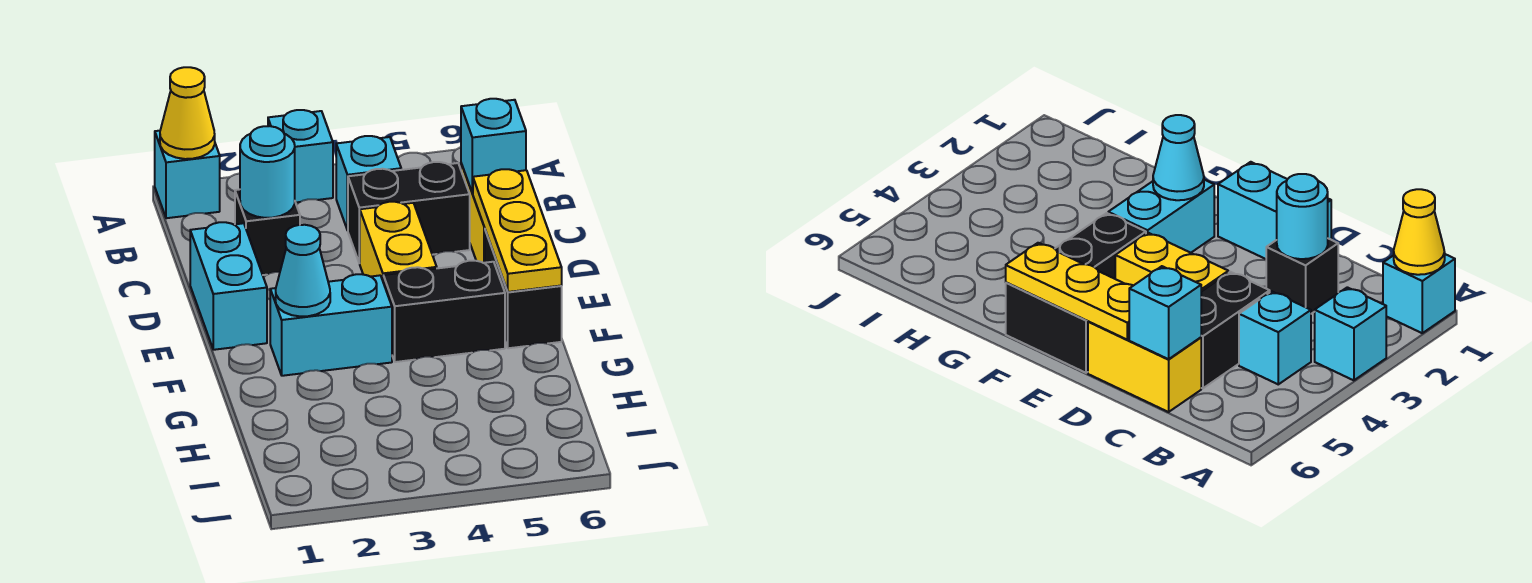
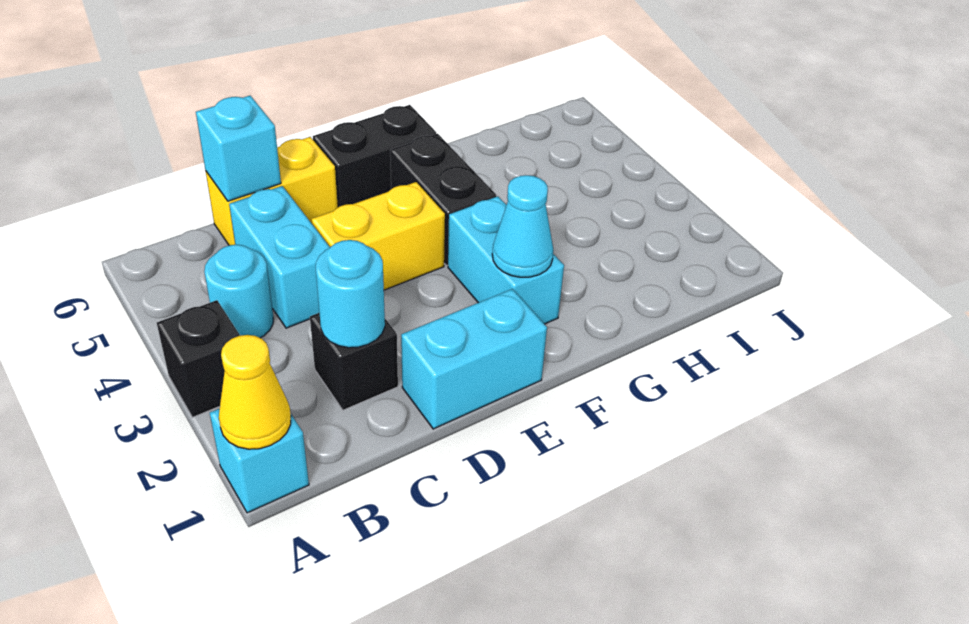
cyan brick A3 level 1 -> black brick A3 level 1
cyan brick B4 level 1 -> cyan round brick B4 level 1
black brick C4:C5 level 1 -> cyan brick C4:C5 level 1
yellow plate D6:F6 level 2 -> none

